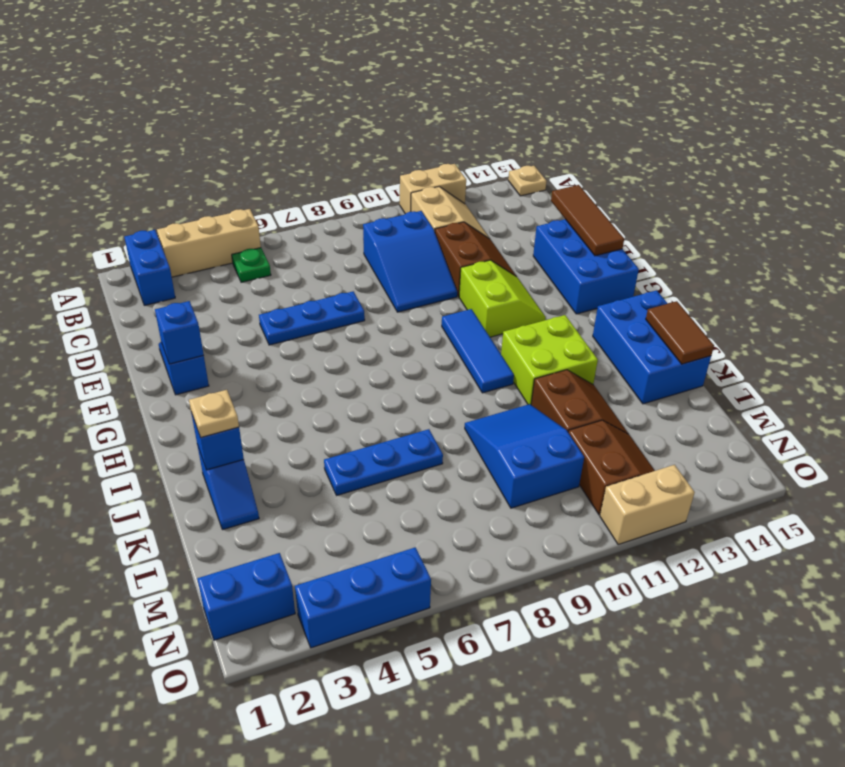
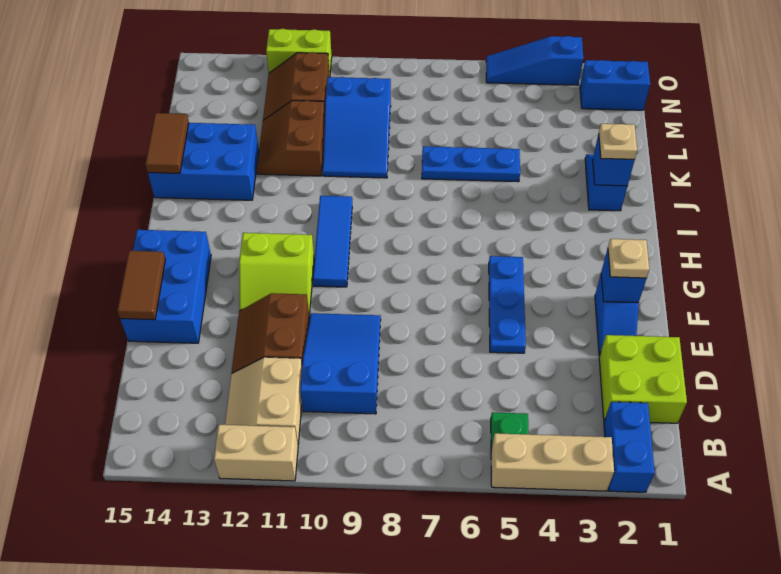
tan plate A15 level 1 -> tan plate F2 level 3
brown tile D15:F15 level 2 -> brown tile E15:F15 level 2
blue plate E5:E7 level 1 -> blue plate E5:G5 level 1
lime slope F11:G12 level 1 top 11 -> lime slope F11:G12 level 1 top G
lime brick I11:J12 level 1 -> lime brick C1:D2 level 1
blue brick I14:K15 level 1 -> blue brick J13:K15 level 1
blue brick O3:O5 level 1 -> blue slope O3:O5 level 1 top 3
tan brick O11:O12 level 1 -> lime brick O11:O12 level 1

